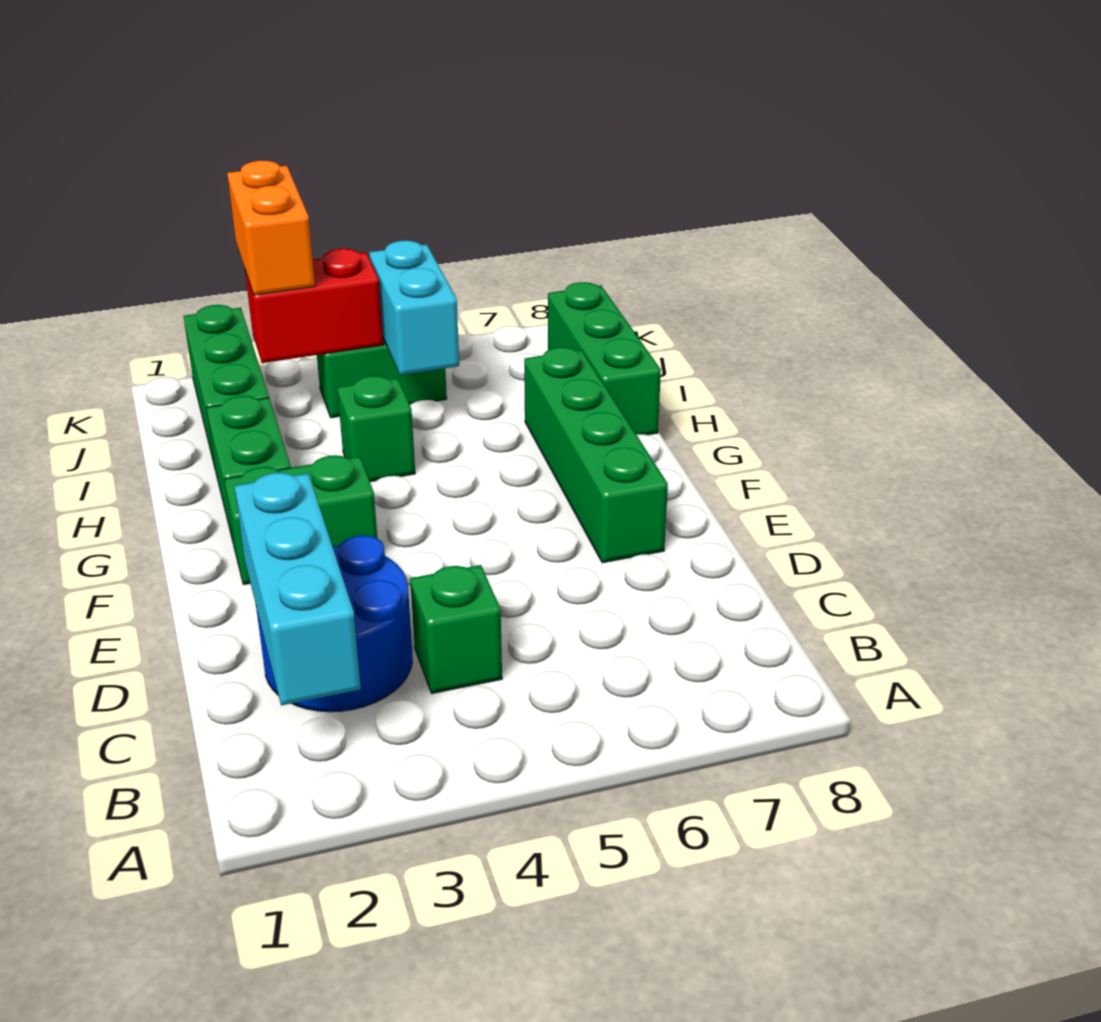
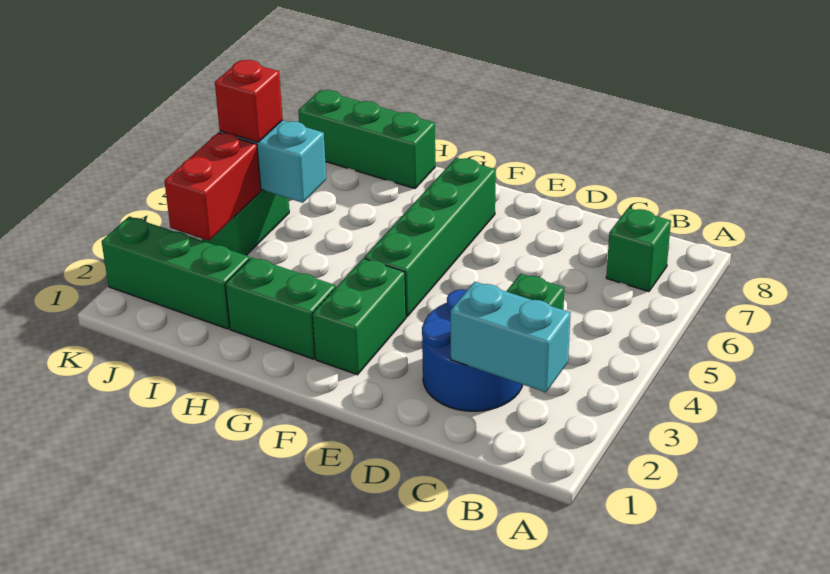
cyan brick B2:D2 level 2 -> cyan brick B2:C2 level 2
green brick E7:H7 level 1 -> green brick F4:F7 level 1
green brick H4 level 1 -> green brick B7 level 1
orange brick J3:K3 level 3 -> none
none -> red brick J5 level 3

